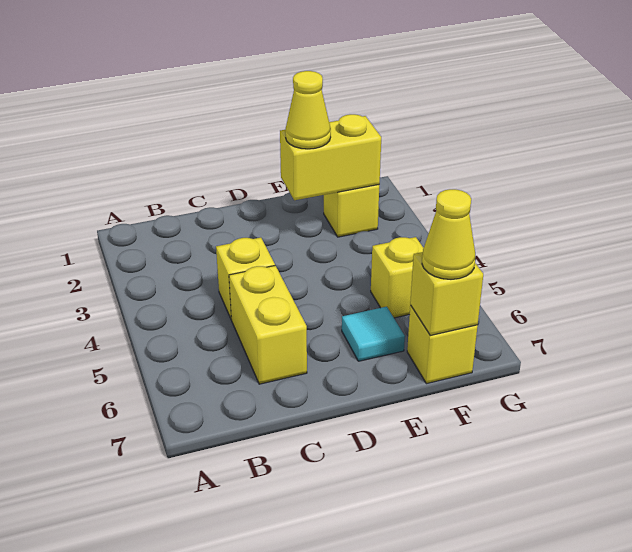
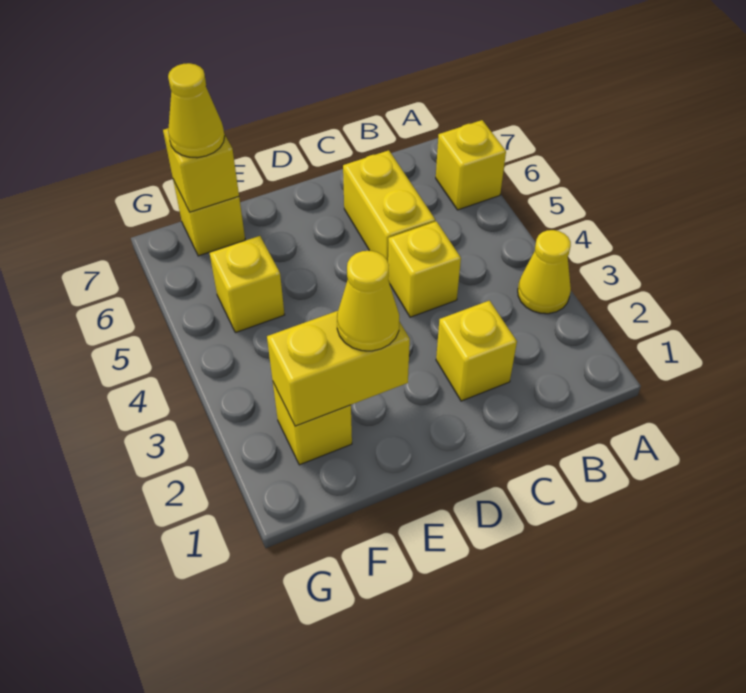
none -> yellow cone A3 level 1
none -> yellow brick A6 level 1
none -> yellow brick C2 level 1
cyan tile E6 level 1 -> none

